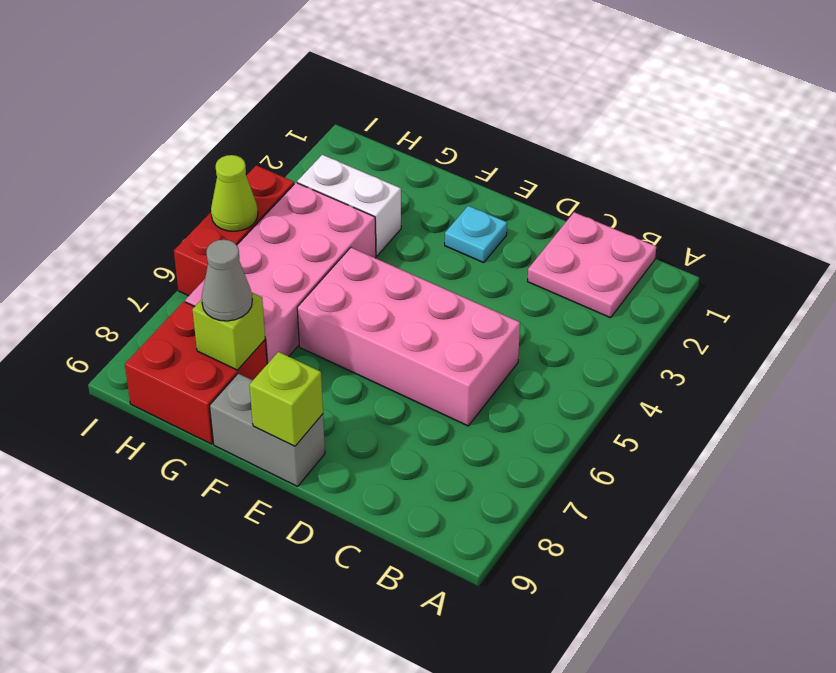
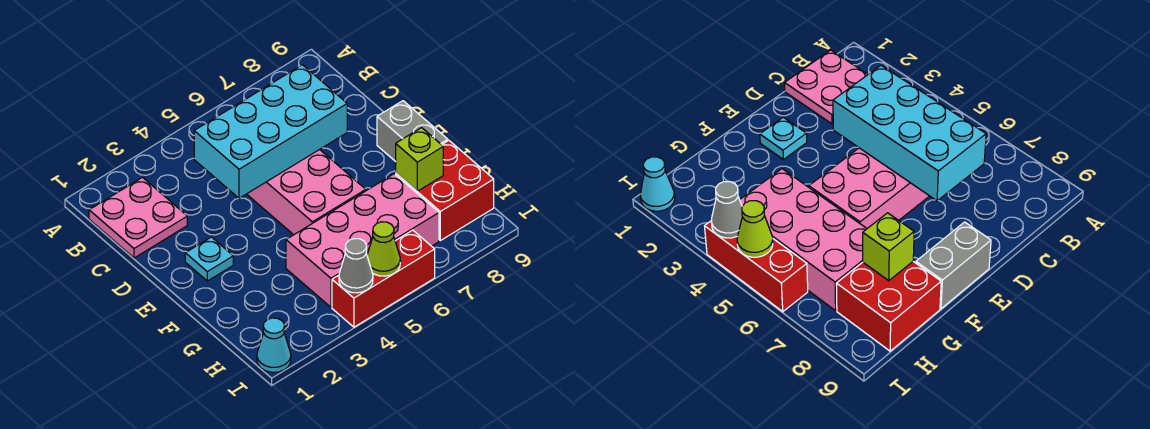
none -> cyan brick C4:D7 level 2
lime brick E9 level 2 -> none
white brick G3:H3 level 1 -> none
grey cone G8 level 3 -> grey cone I4 level 2
none -> cyan cone I1 level 1

